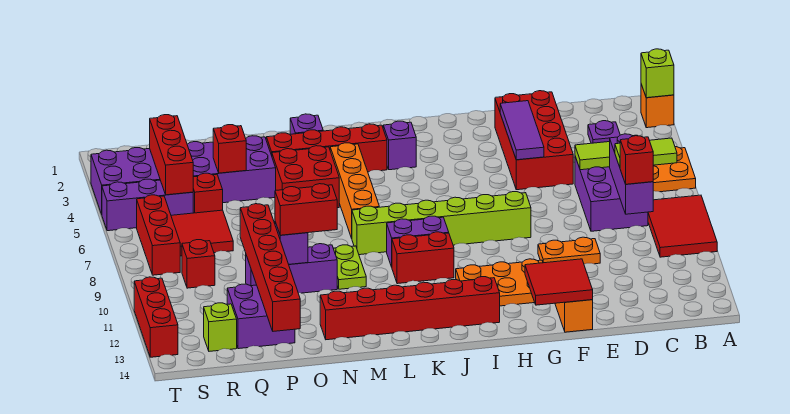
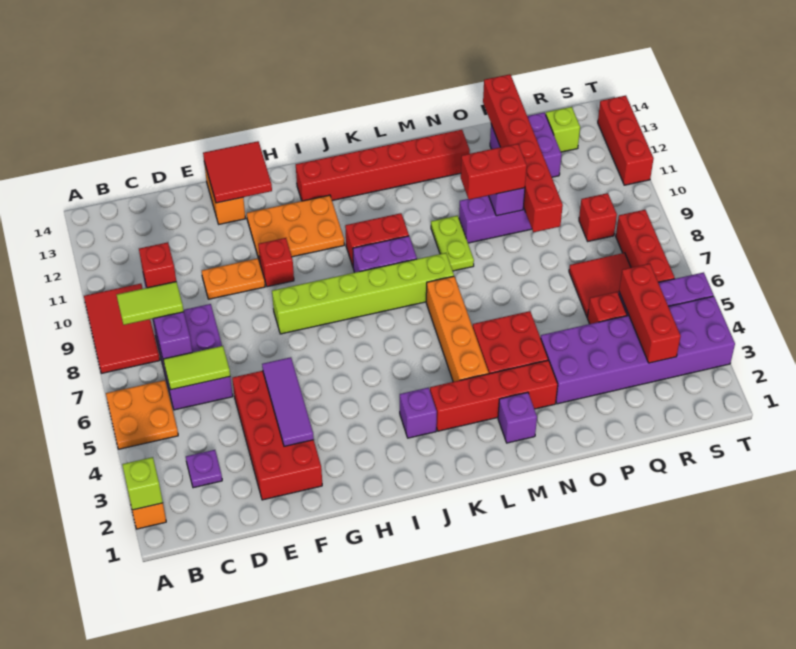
red brick P4 level 2 -> red brick G10 level 1

